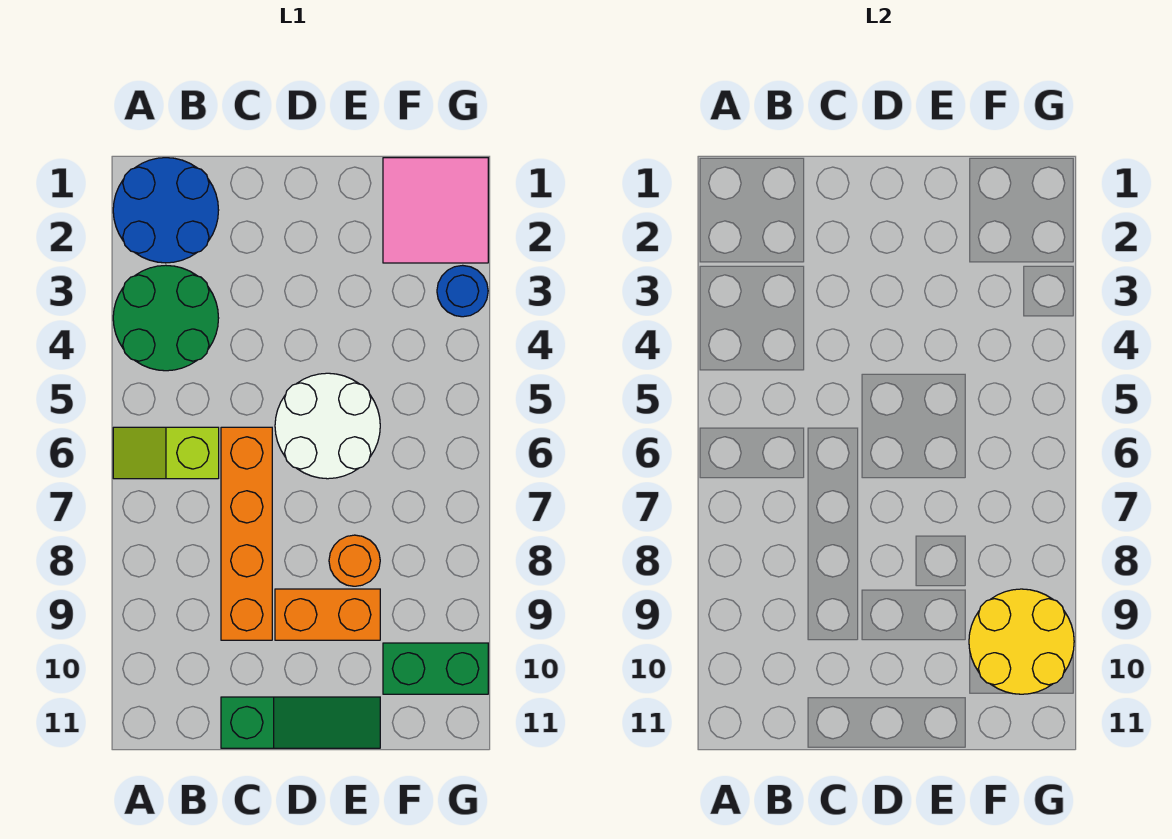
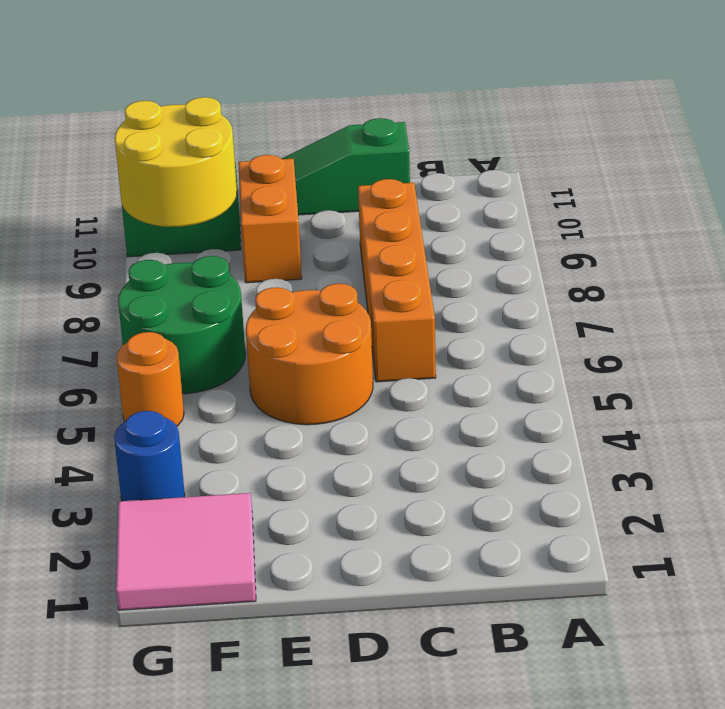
blue round brick A1:B2 level 1 -> none
green round brick A3:B4 level 1 -> green round brick F6:G7 level 1
lime slope A6:B6 level 1 top B -> none
white round brick D5:E6 level 1 -> orange round brick D5:E6 level 1
orange brick D9:E9 level 1 -> orange brick E9:E10 level 1
orange round brick E8 level 1 -> orange round brick G5 level 1

